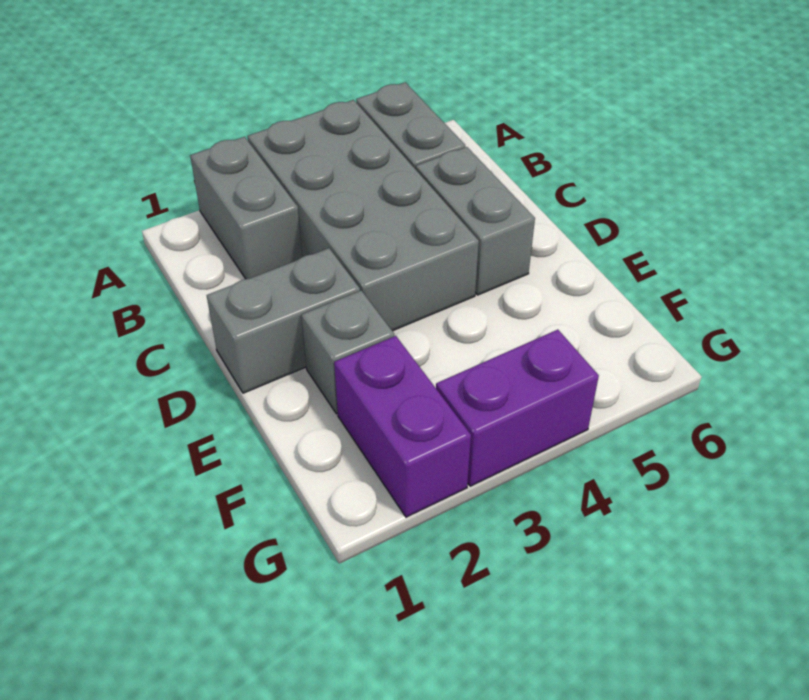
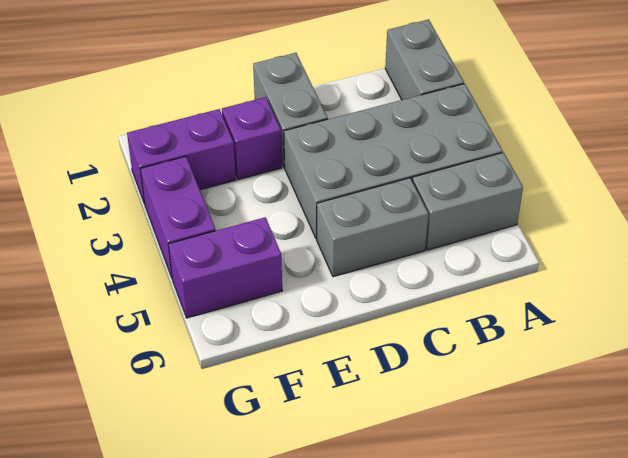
grey brick A2:B2 level 1 -> grey brick A1:A2 level 1
grey brick E2 level 1 -> purple brick E2 level 1
none -> purple brick F5:G5 level 1

